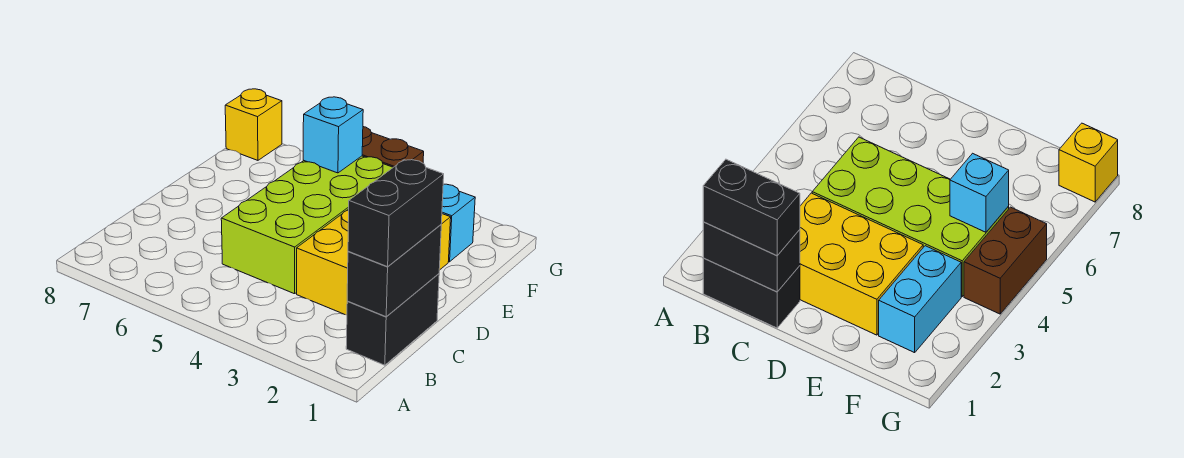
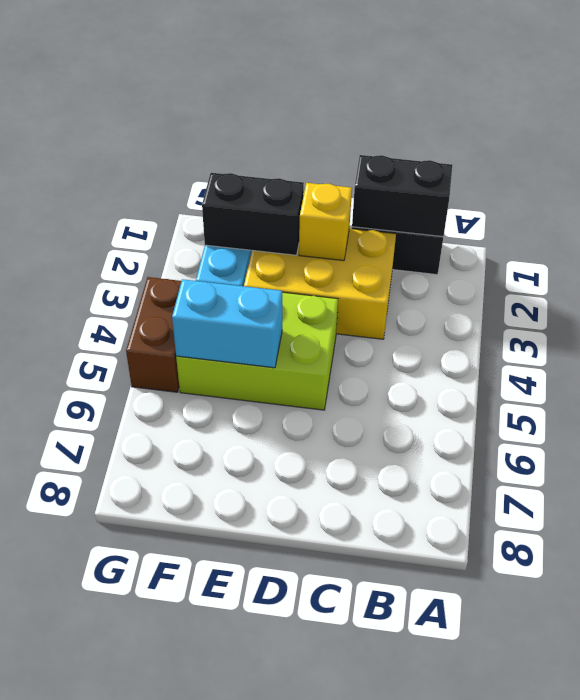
black brick B1:C1 level 3 -> black brick E2:F2 level 2
lime brick C4:F5 level 1 -> lime brick D4:F5 level 1
cyan brick F5 level 2 -> cyan brick E5:F5 level 2
yellow brick G8 level 1 -> yellow brick D2 level 2

